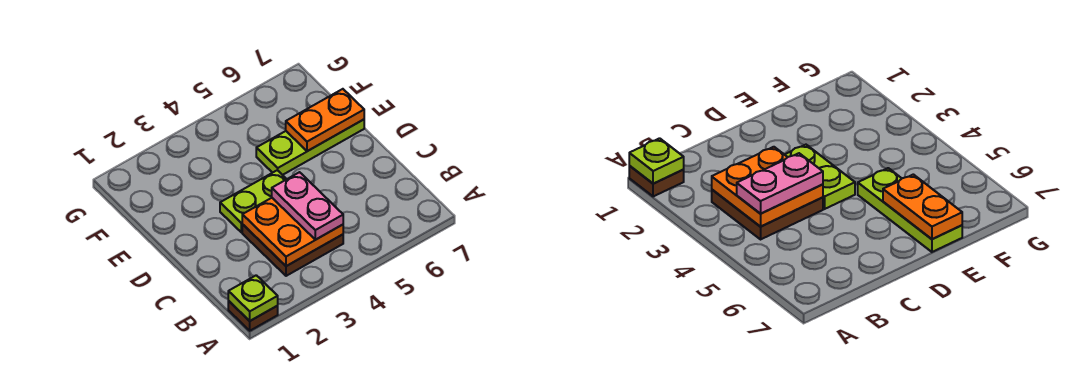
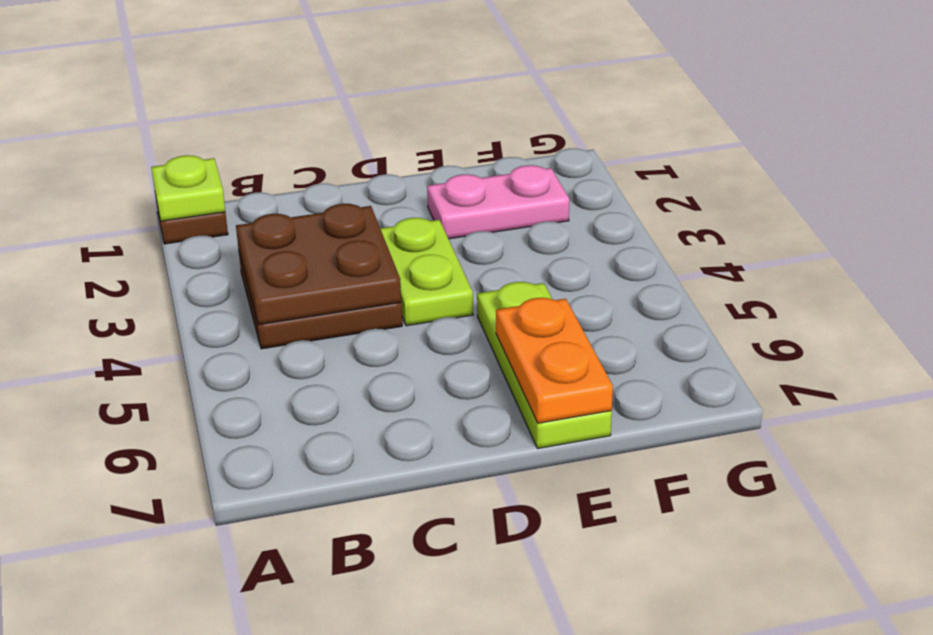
orange plate B3:C4 level 2 -> brown plate B3:C4 level 2
pink plate B4:C4 level 3 -> pink plate E2:F2 level 1

